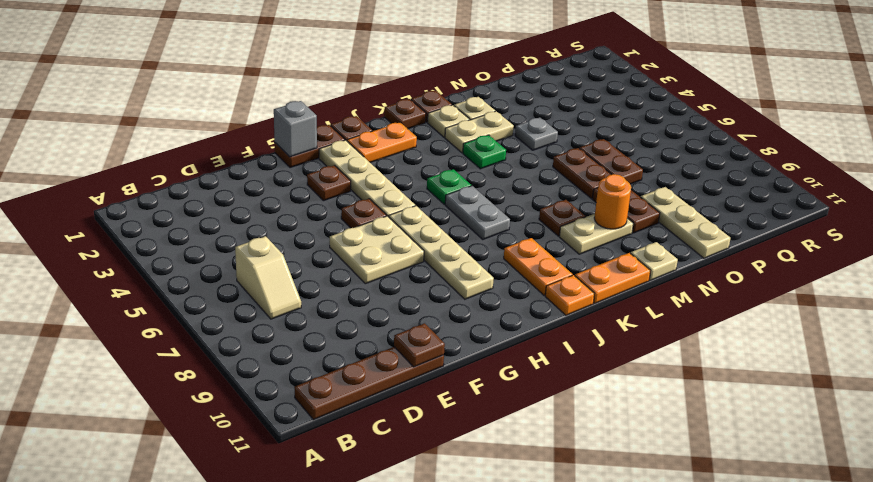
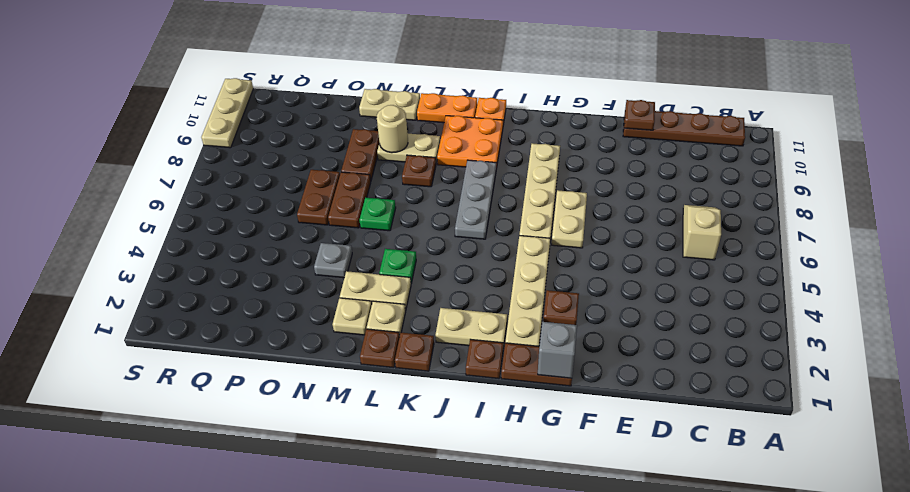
tan plate F6:G7 level 1 -> tan plate G6:G7 level 1
brown plate G5 level 1 -> none
orange plate I2:J2 level 1 -> tan plate I2:J2 level 1
green plate J5 level 1 -> green plate M6 level 1
grey plate J6:J7 level 1 -> grey plate J6:J8 level 1
orange plate J9:J10 level 1 -> orange plate J9:K10 level 1
orange round brick M9 level 2 -> tan round brick M9 level 2
tan plate M11 level 1 -> tan plate M11:N11 level 1
tan plate O9:O11 level 1 -> tan plate S9:S11 level 1

